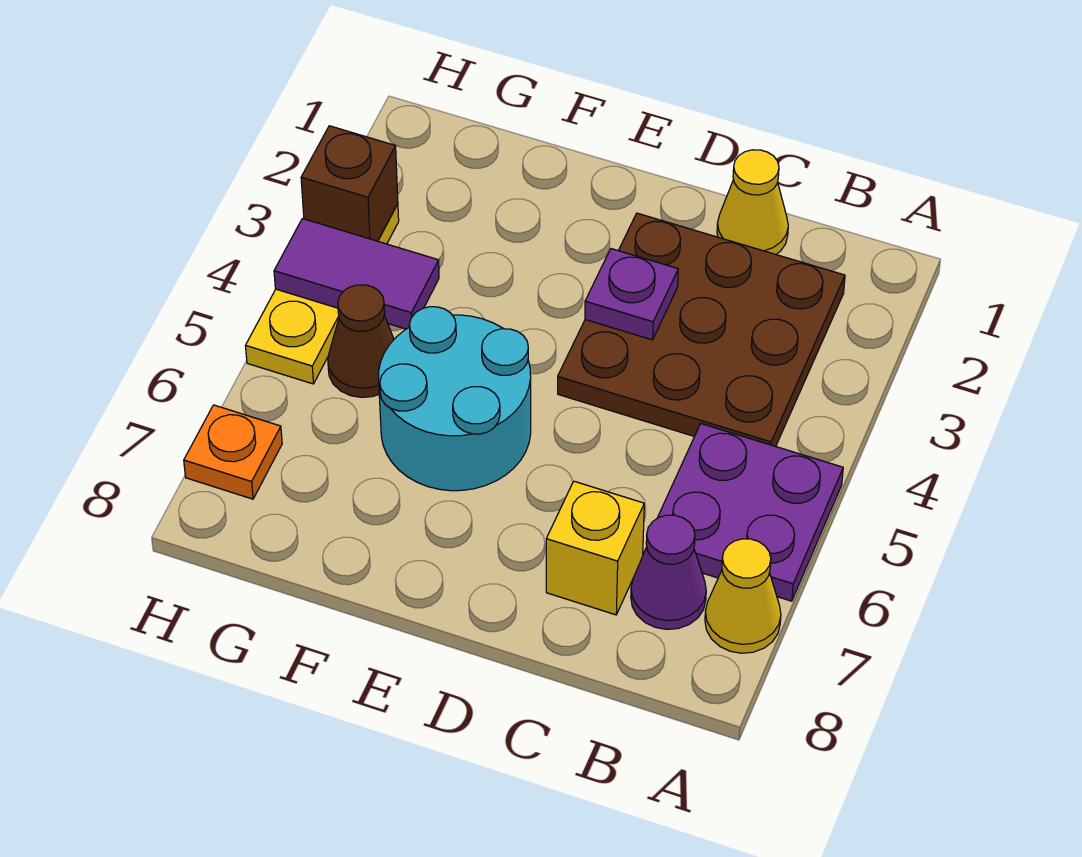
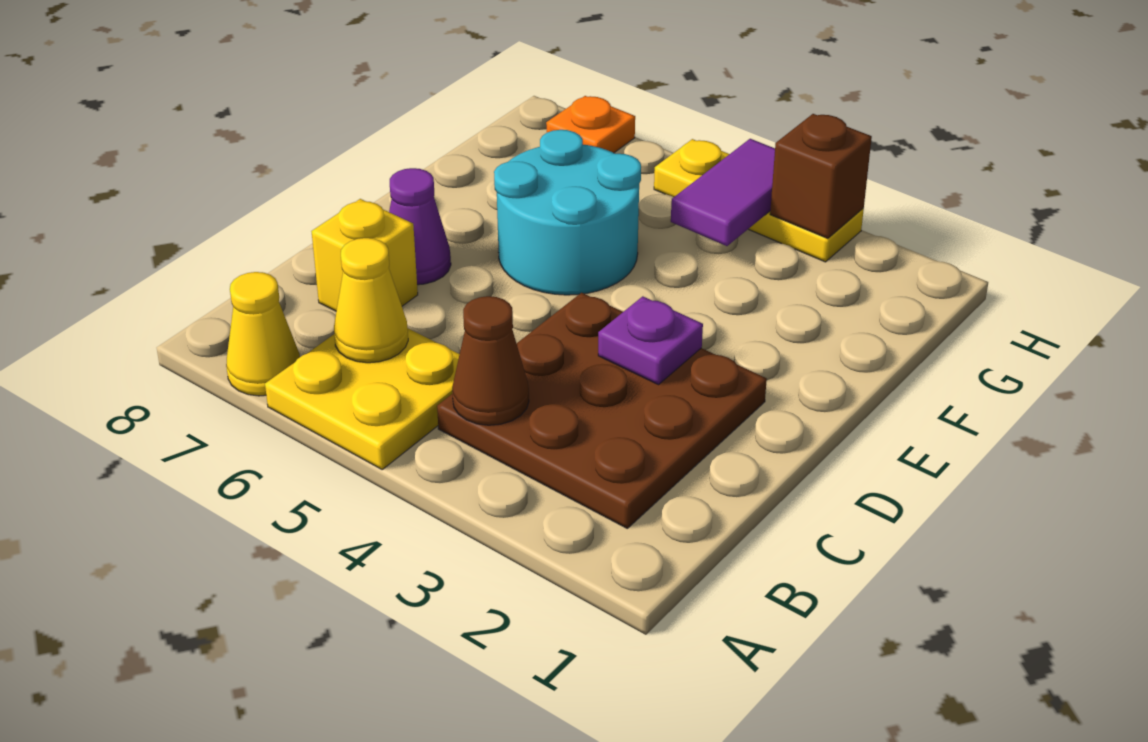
purple plate A5:B6 level 1 -> yellow plate A5:B6 level 1
purple cone B7 level 1 -> purple cone D7 level 1
yellow cone C1 level 1 -> yellow cone B6 level 2
brown cone G5 level 1 -> brown cone B4 level 2

